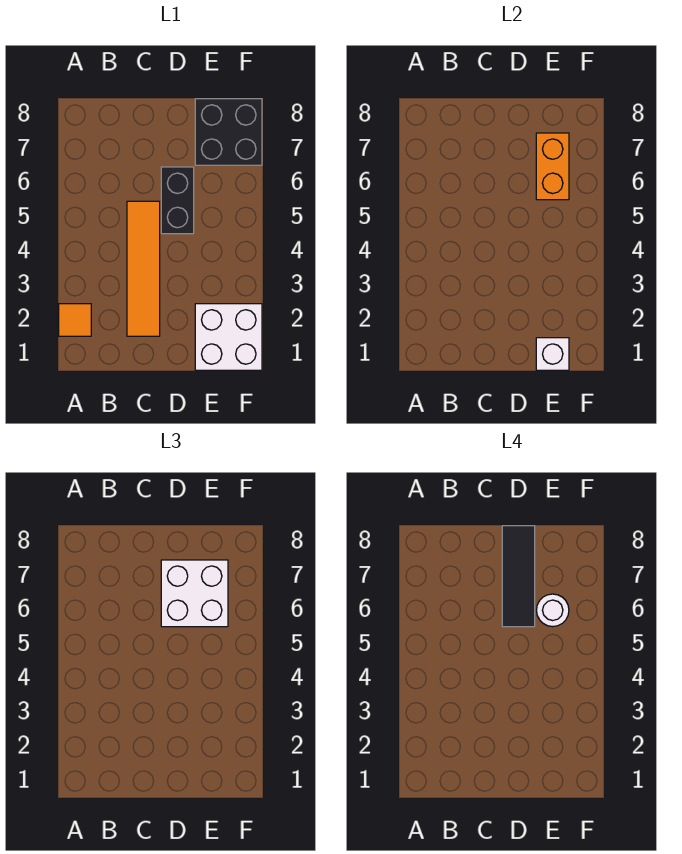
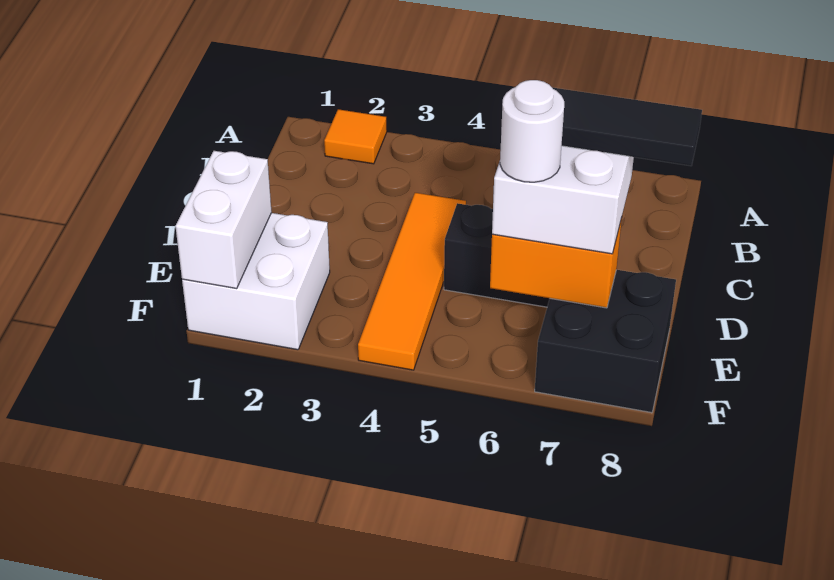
orange tile C2:C5 level 1 -> orange tile C4:F4 level 1
white brick E1 level 2 -> white brick E1:F1 level 2

